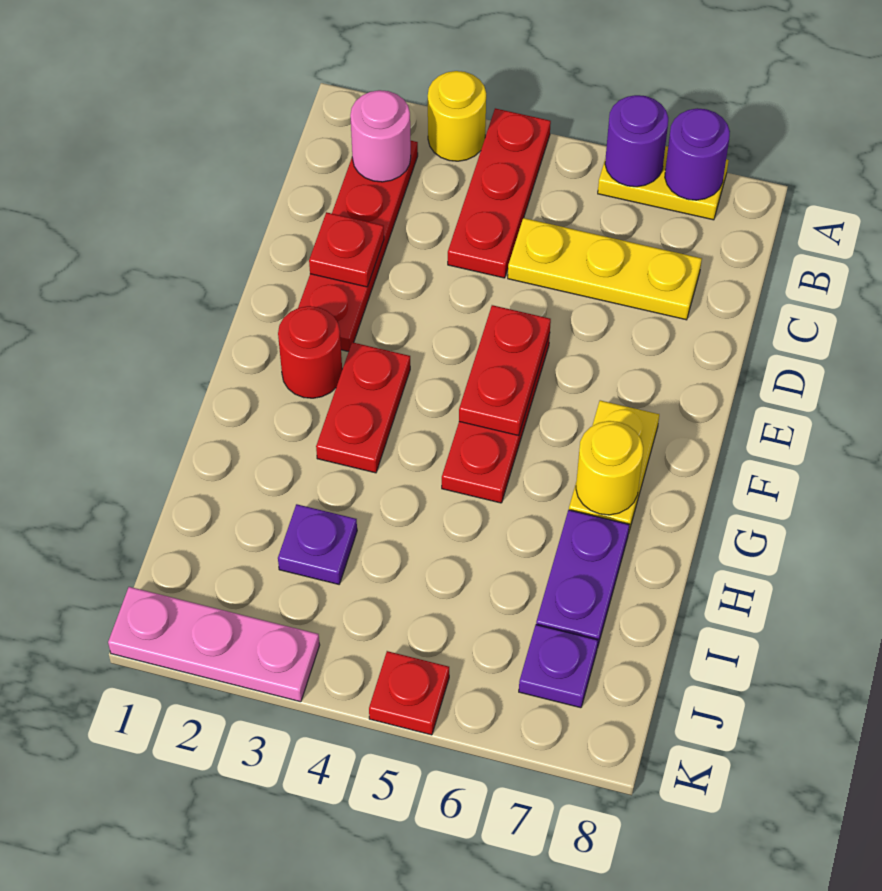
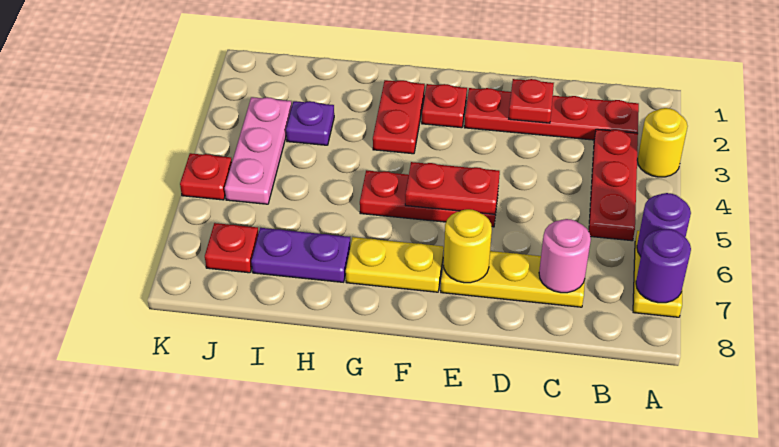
red plate A4:C4 level 1 -> red plate B3:B5 level 1
pink round brick B2 level 2 -> pink round brick C7 level 2
yellow plate C5:C7 level 1 -> yellow plate C7:E7 level 1
red round brick F2 level 1 -> red plate F2 level 1
red plate F3:G3 level 1 -> red plate G2:G3 level 1
yellow round brick G7 level 2 -> yellow round brick E7 level 2
purple plate J7 level 1 -> red plate J7 level 1
pink plate K1:K3 level 1 -> pink plate J3:J5 level 1

